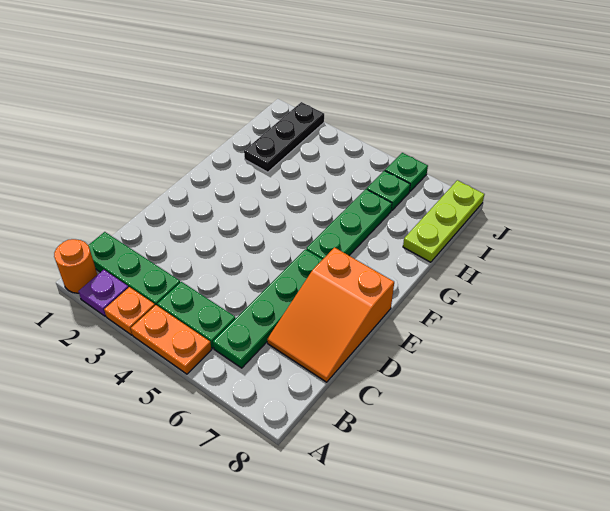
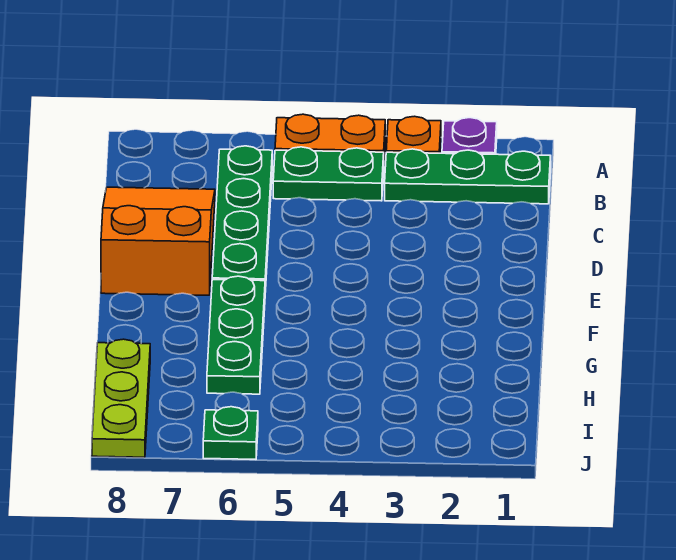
orange round brick A1 level 1 -> none
black plate H2:J2 level 1 -> none
green plate I6 level 1 -> none

